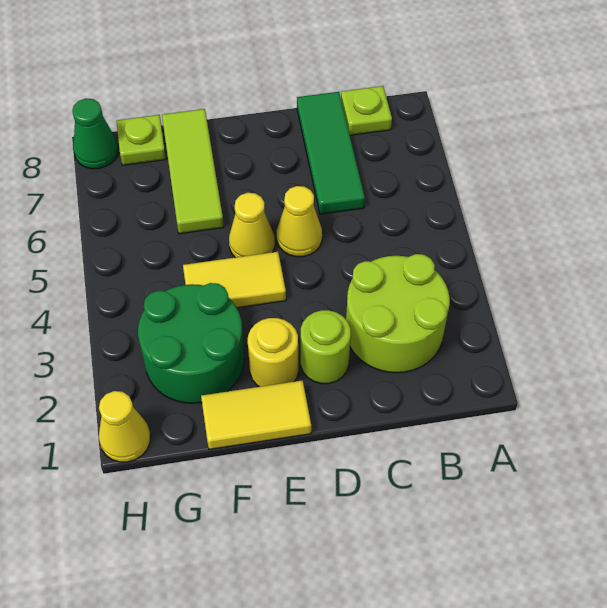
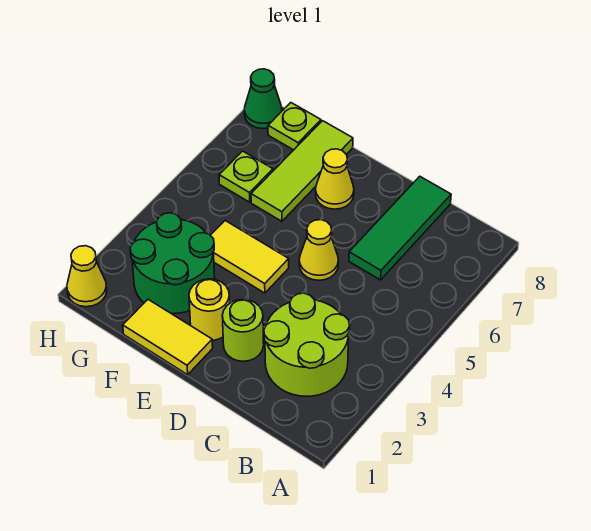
lime plate B8 level 1 -> lime plate G6 level 1
yellow cone E5 level 1 -> yellow cone E7 level 1

